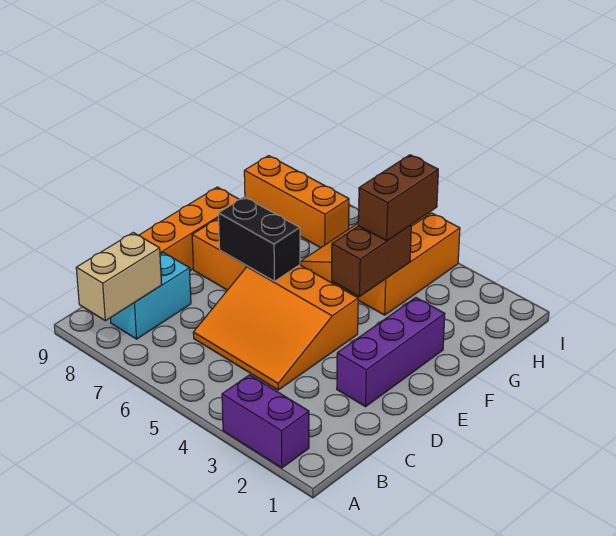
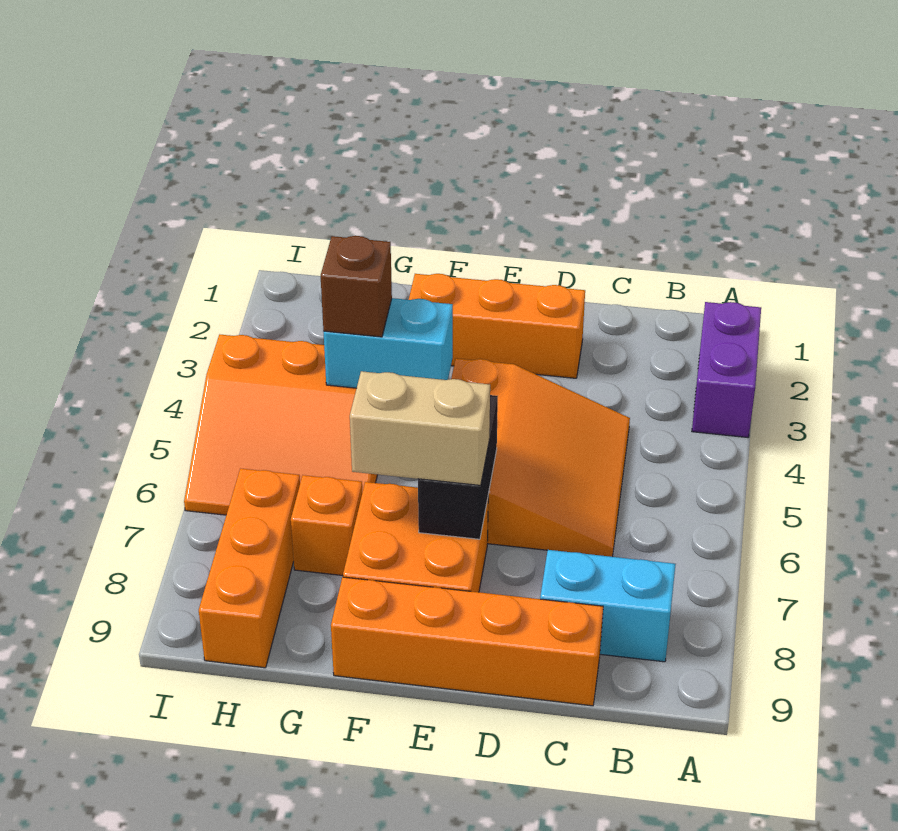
tan brick A8:B8 level 2 -> tan brick E7:F7 level 3
purple brick D2:F2 level 1 -> orange brick D2:F2 level 1
brown brick F4:G4 level 2 -> cyan brick F4:G4 level 2
brown brick G4:H4 level 3 -> brown brick G4 level 3
none -> orange brick G7 level 1

